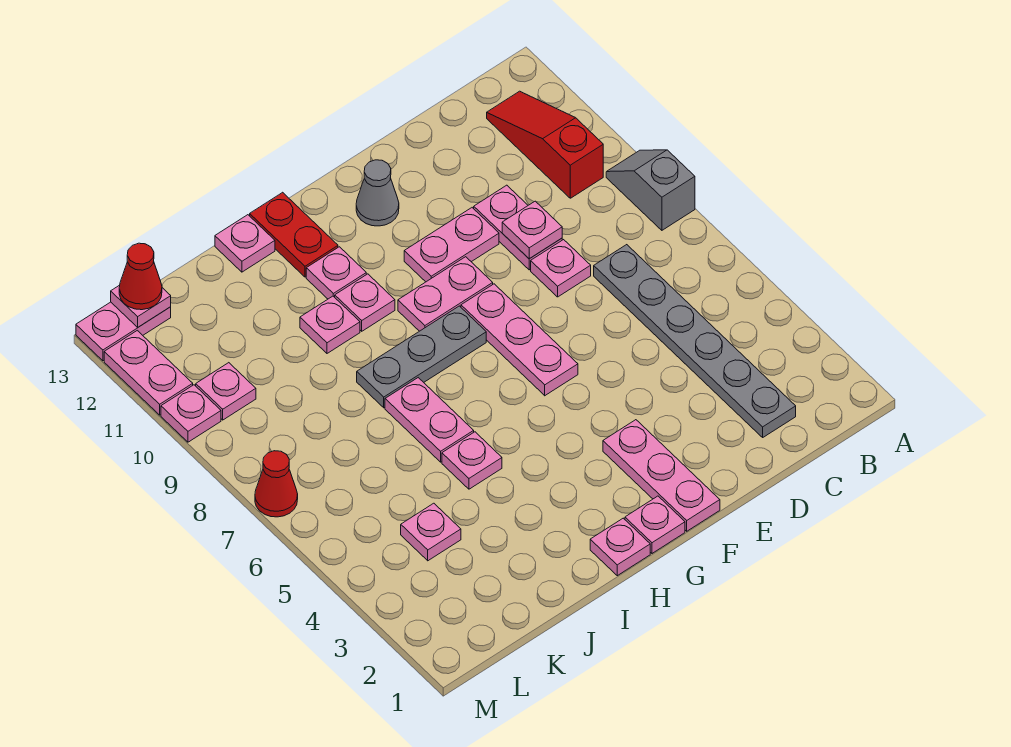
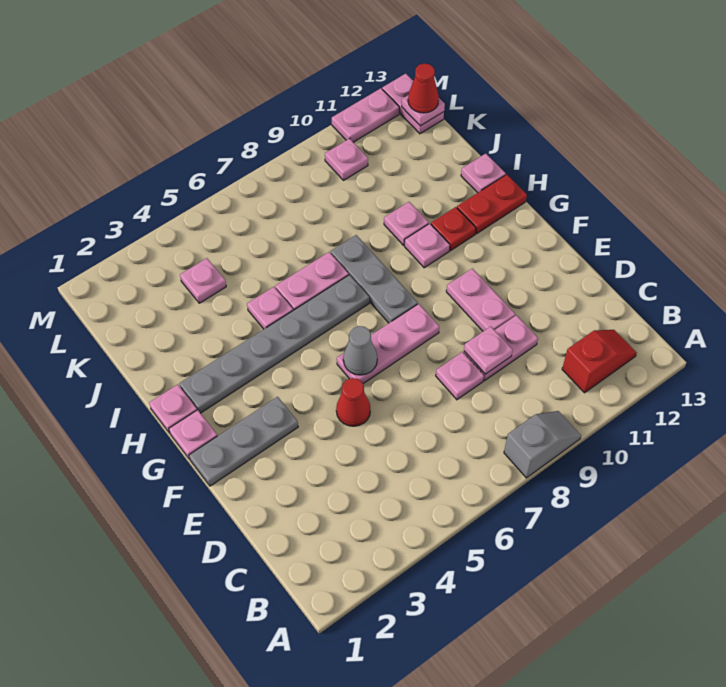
red slope B10:B12 level 1 top 10 -> red slope B11:B12 level 1 top 11
grey plate C2:C7 level 1 -> grey plate H2:H7 level 1
pink plate F1:F3 level 1 -> grey plate F1:F3 level 1
pink plate F9:G9 level 1 -> none
grey cone F12 level 1 -> grey cone F6 level 2
pink plate H11 level 1 -> red plate H11 level 1
red cone M7 level 1 -> red cone E5 level 1
pink plate M10 level 1 -> none

